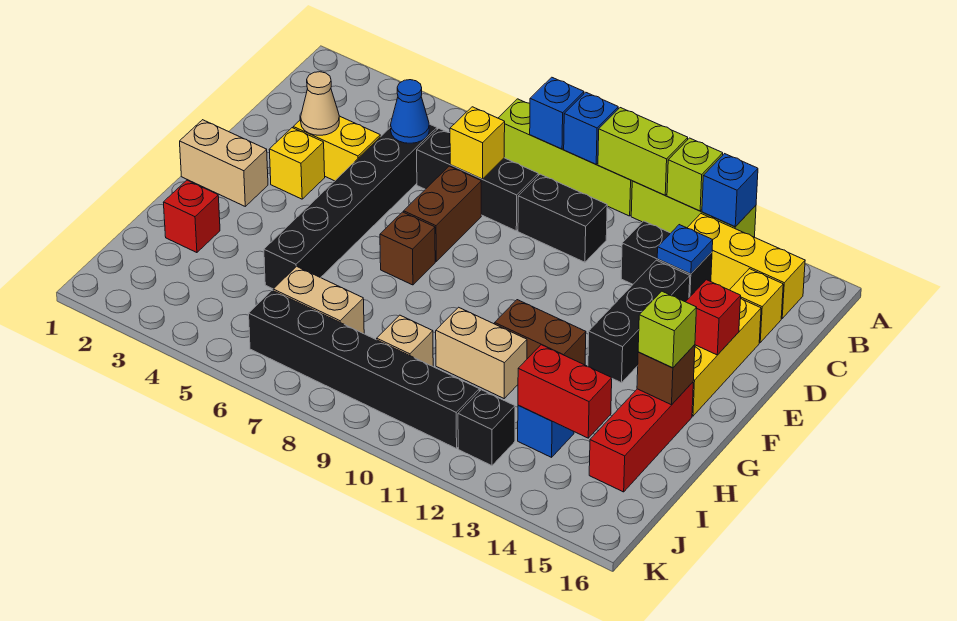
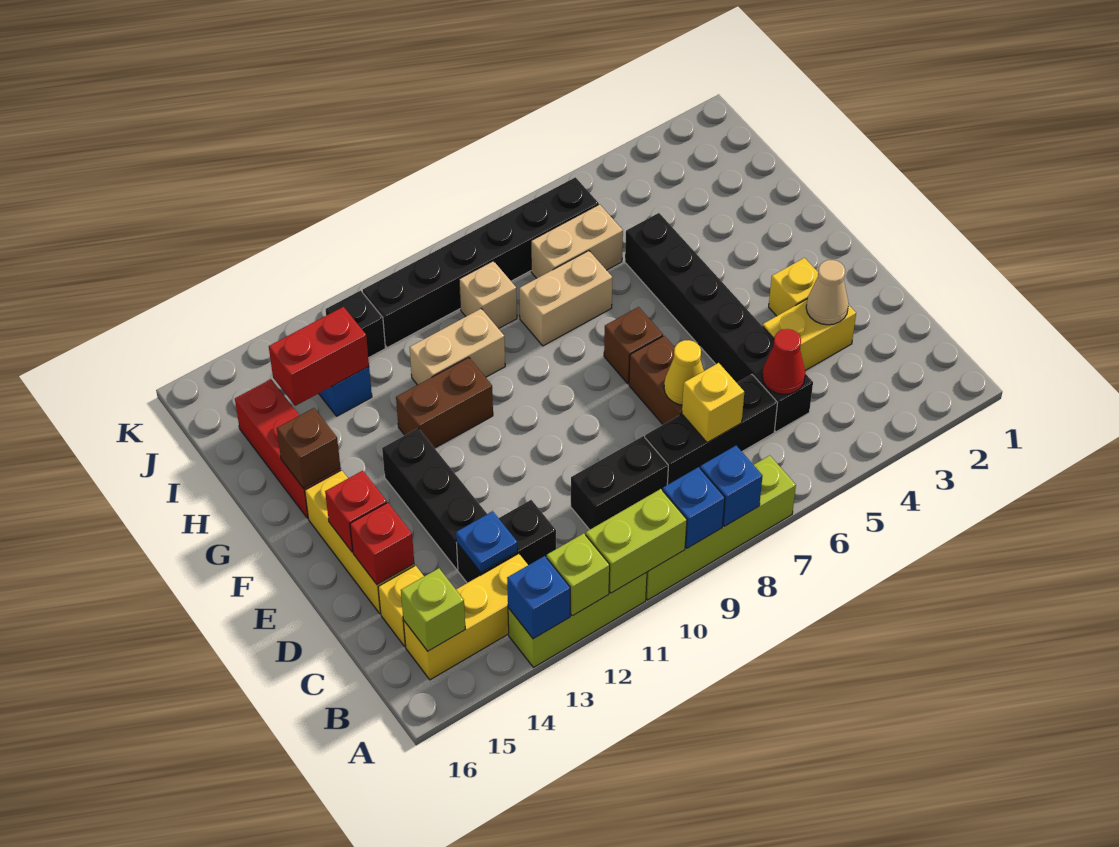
blue cone C5 level 2 -> red cone C5 level 2
none -> yellow cone D7 level 2
tan brick F1:F2 level 1 -> tan brick H7:H8 level 1
lime brick G15 level 3 -> lime brick B15 level 2
red brick H2 level 1 -> red brick D15 level 2

